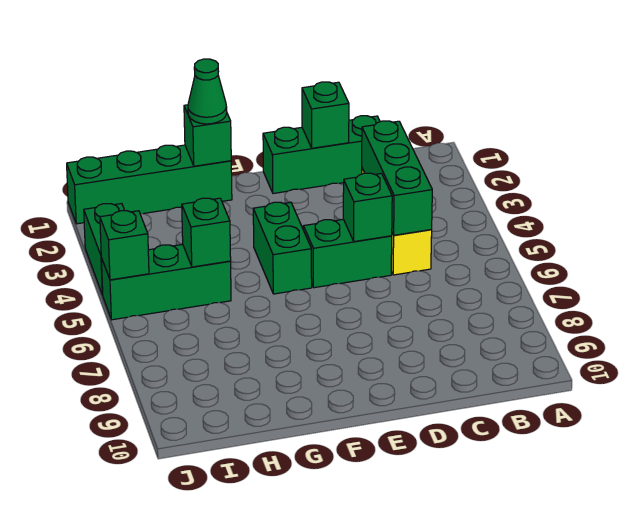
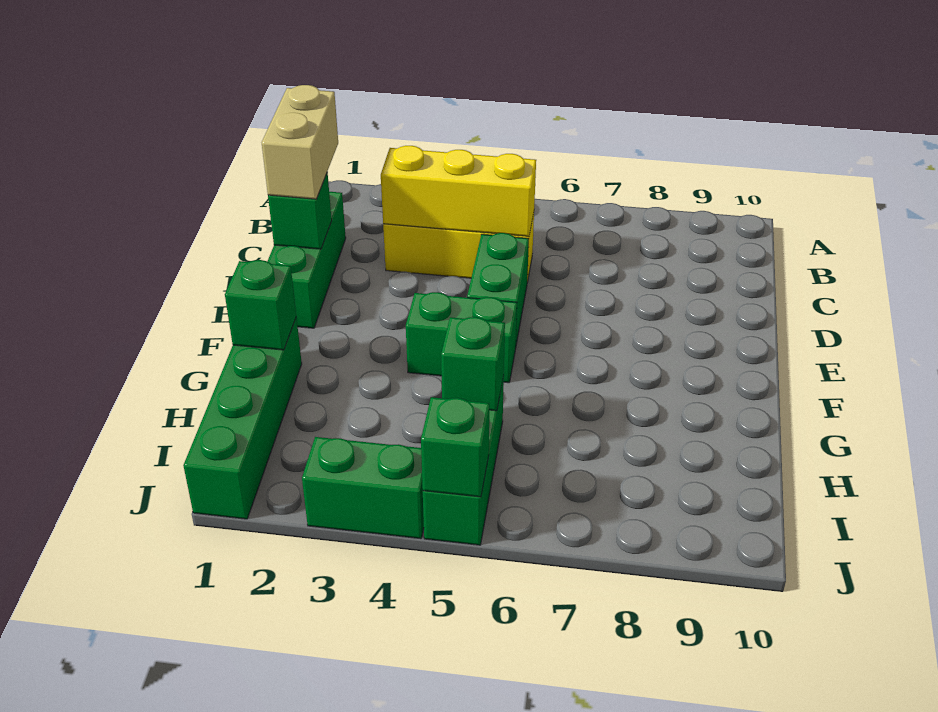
none -> tan brick C1:D1 level 3
green brick C3:C5 level 2 -> yellow brick C3:C5 level 2
green brick D5 level 2 -> none
green cone G1 level 3 -> none

